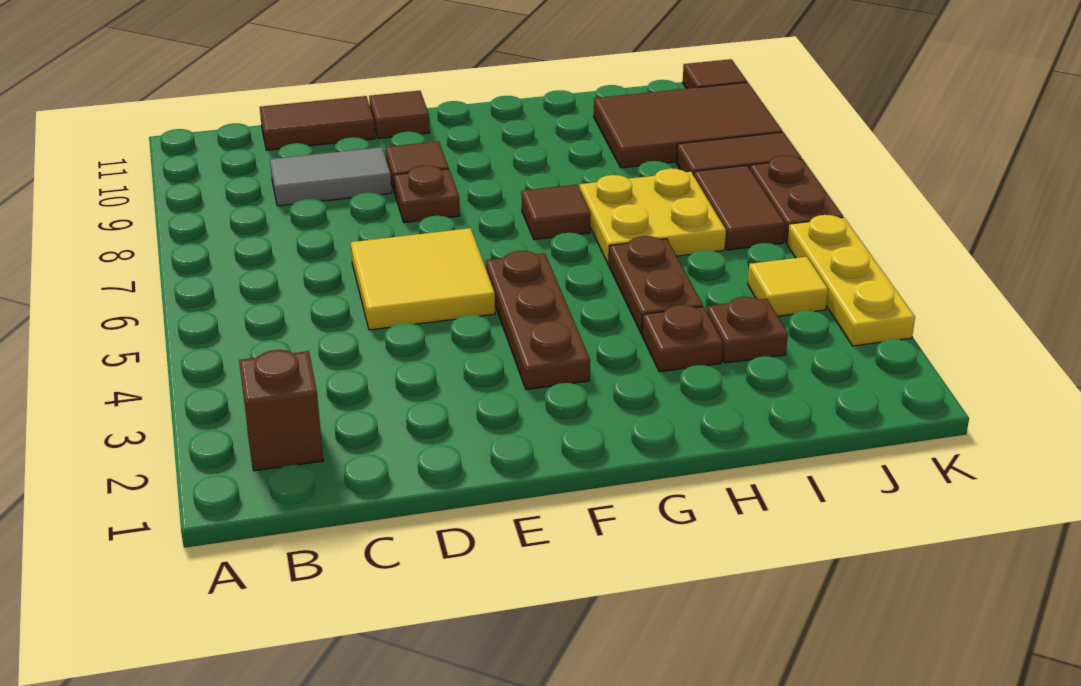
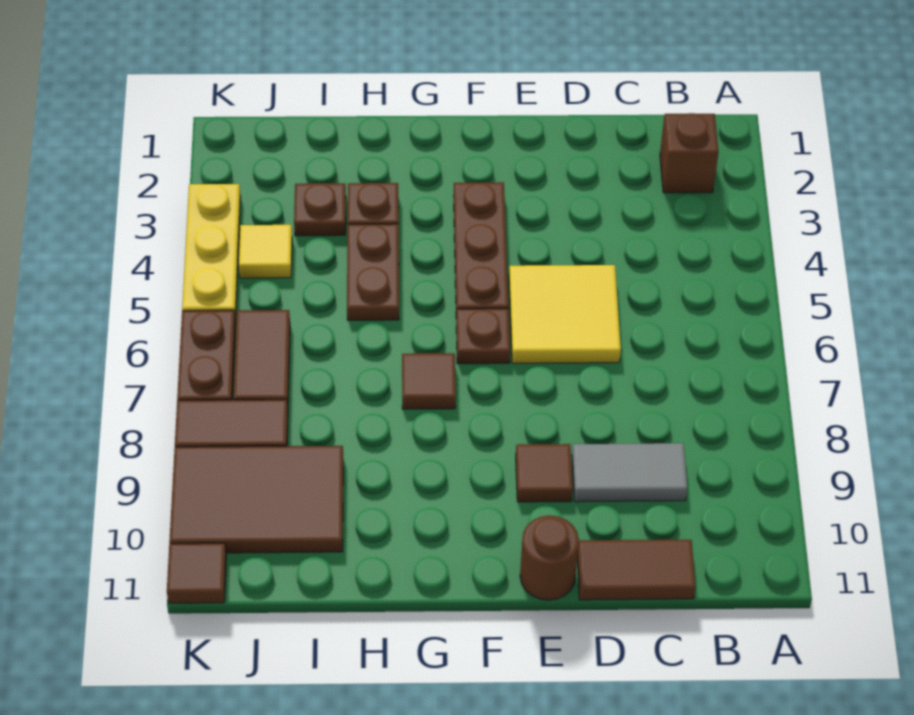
brown plate E8 level 1 -> brown plate F6 level 1
brown tile E11 level 1 -> brown round brick E11 level 1
yellow plate H6:I7 level 1 -> none

